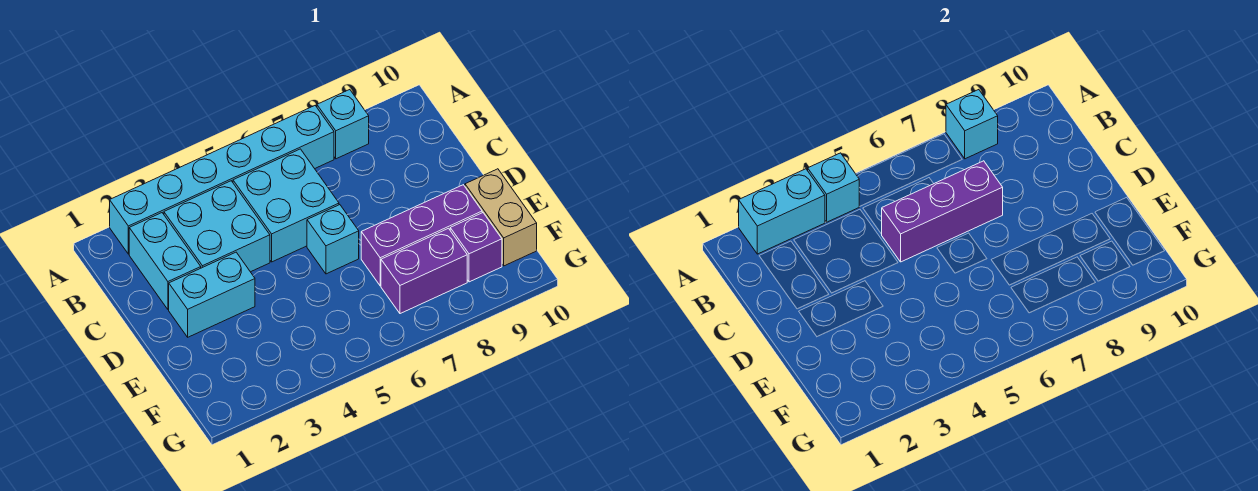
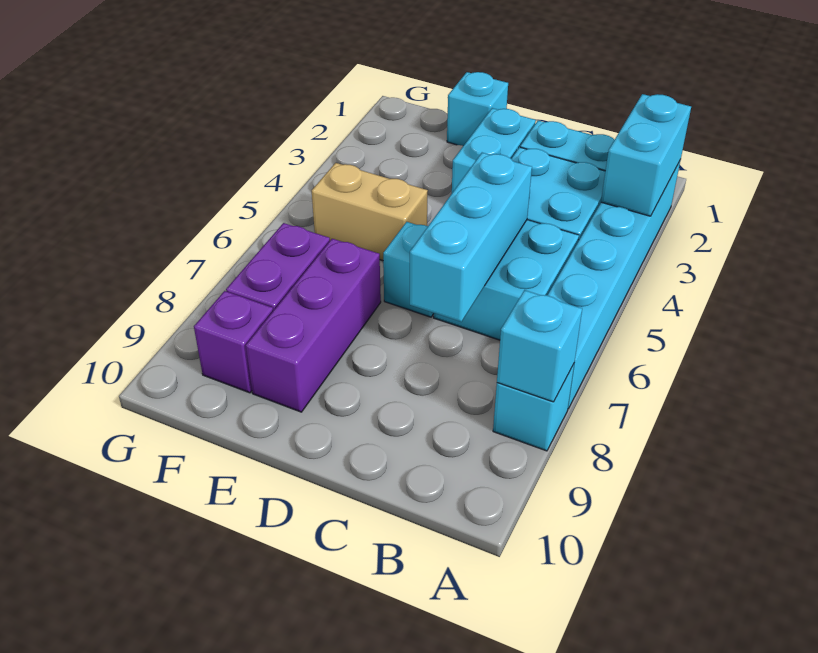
cyan brick A4 level 2 -> cyan brick E1 level 1
purple brick C5:C7 level 2 -> cyan brick C5:C7 level 2
tan brick E10:F10 level 1 -> tan brick E5:F5 level 1

